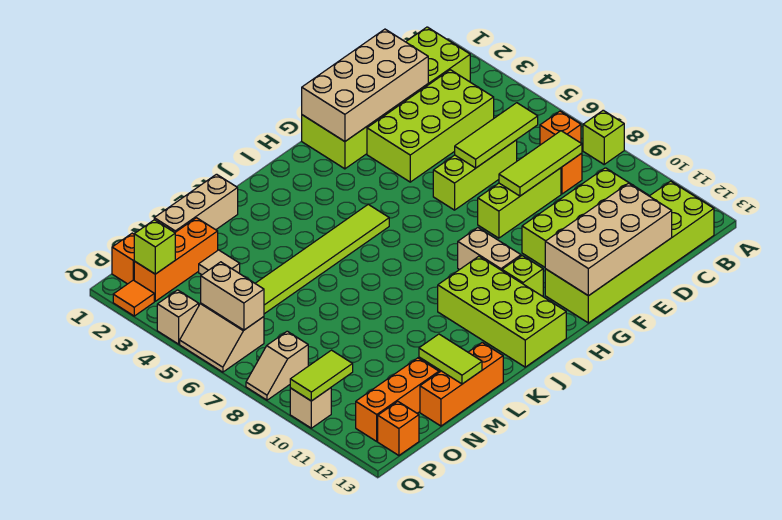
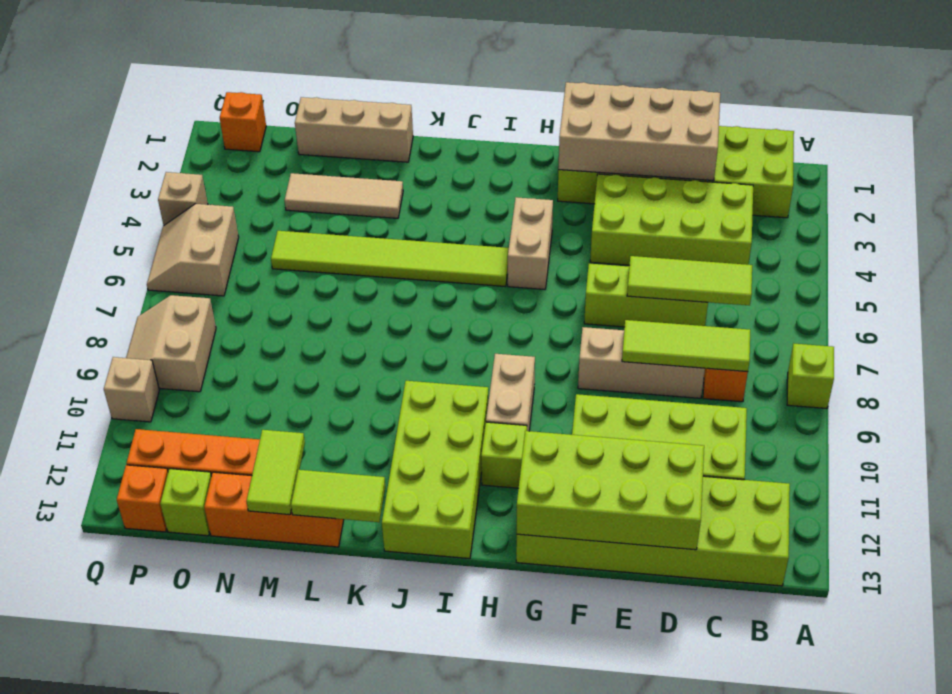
orange brick B7 level 1 -> none
lime brick D8:F8 level 1 -> tan brick D8:F8 level 1
tan brick D12:G13 level 2 -> lime brick D12:G13 level 2
orange brick N2:P2 level 1 -> none
tan tile N3 level 1 -> tan tile L3:N3 level 1
lime brick P2 level 2 -> lime brick O13 level 1
tan brick P5:P6 level 2 -> tan brick H4:H5 level 1
tan slope P8:Q8 level 1 top P -> tan slope P8:Q9 level 1 top P
lime tile P10:Q10 level 2 -> lime tile K13:L13 level 2
orange tile Q2 level 1 -> none

